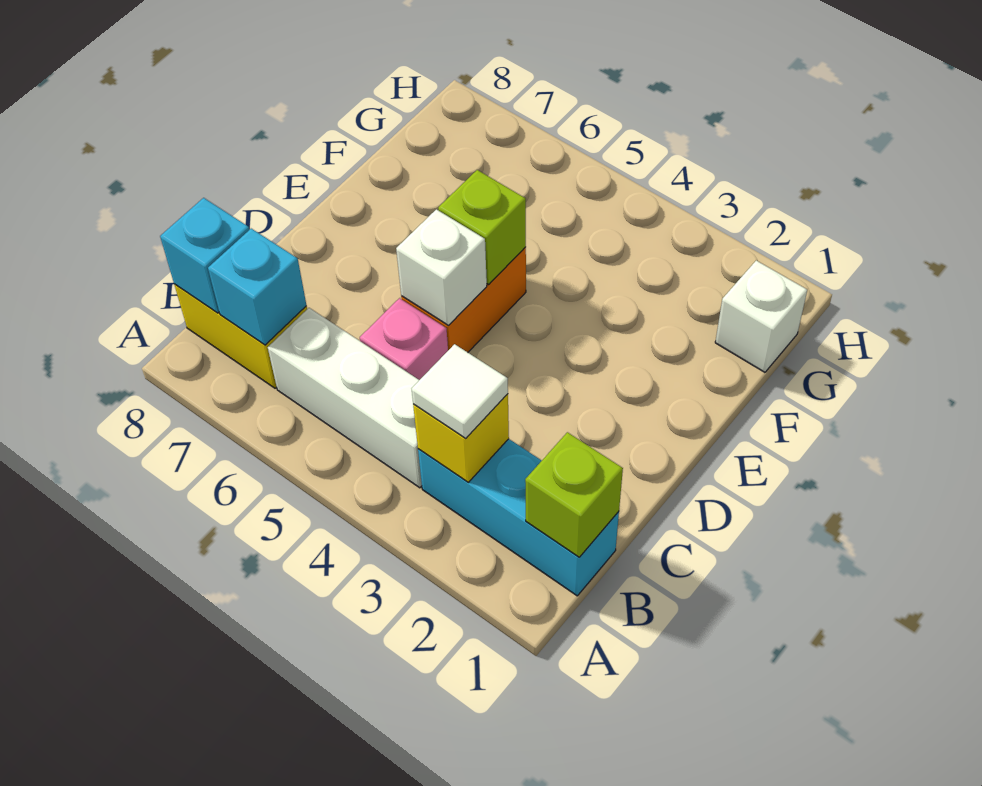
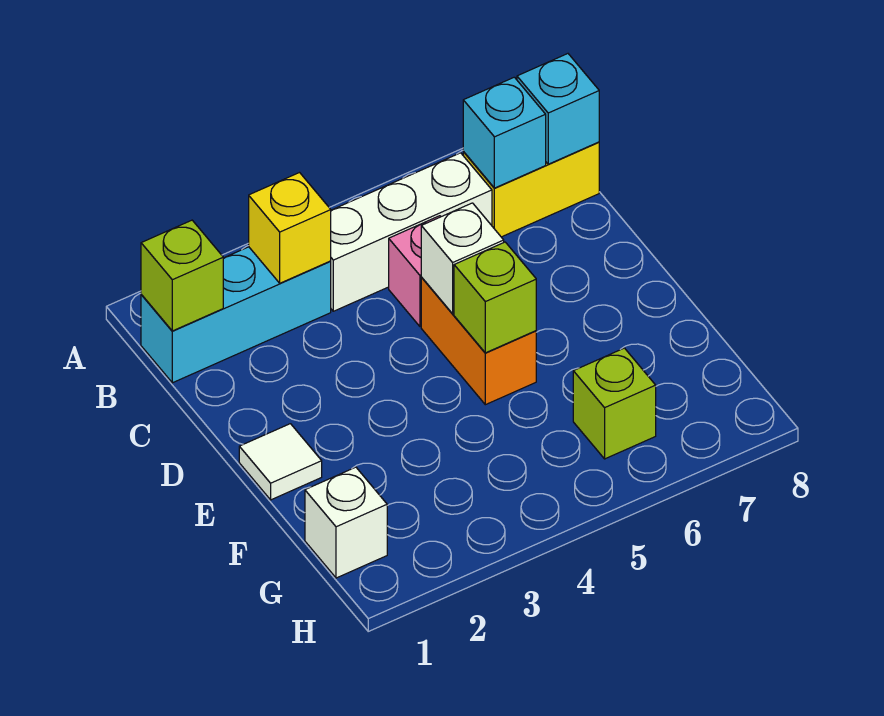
white tile B3 level 3 -> white tile E1 level 1
none -> lime brick G6 level 1

